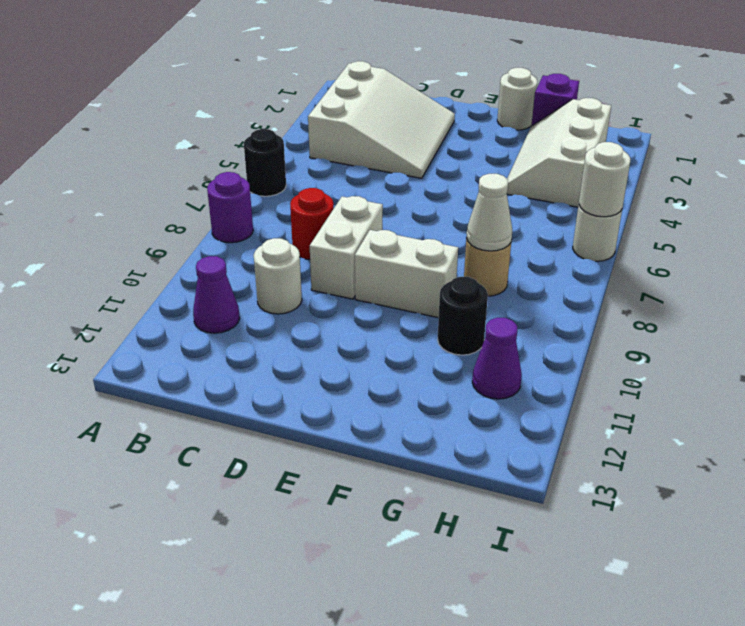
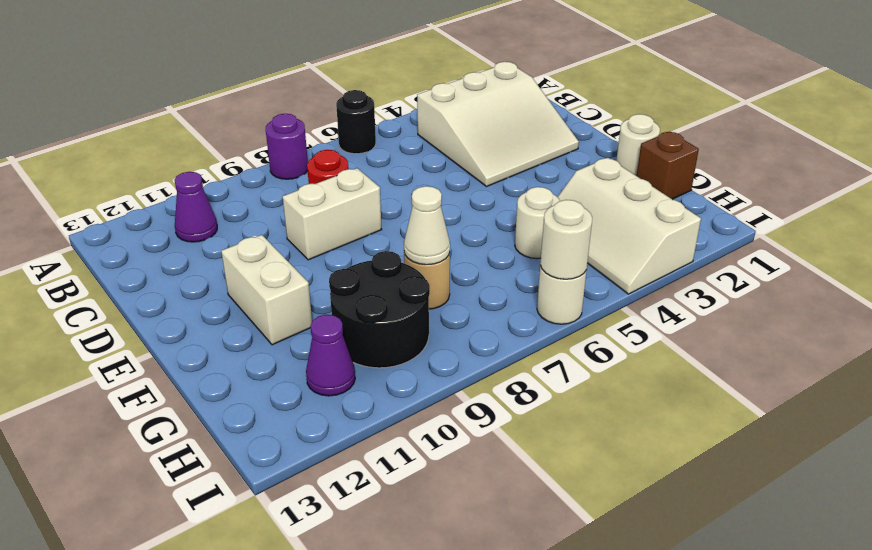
white round brick C10 level 1 -> white round brick G5 level 1
white brick E9:F9 level 1 -> white brick E11:F11 level 1
purple brick G1 level 1 -> brown brick G1 level 1
white slope G2:H4 level 1 top H -> white slope G3:I4 level 1 top 3
black round brick G10 level 1 -> black round brick G9:H10 level 1

